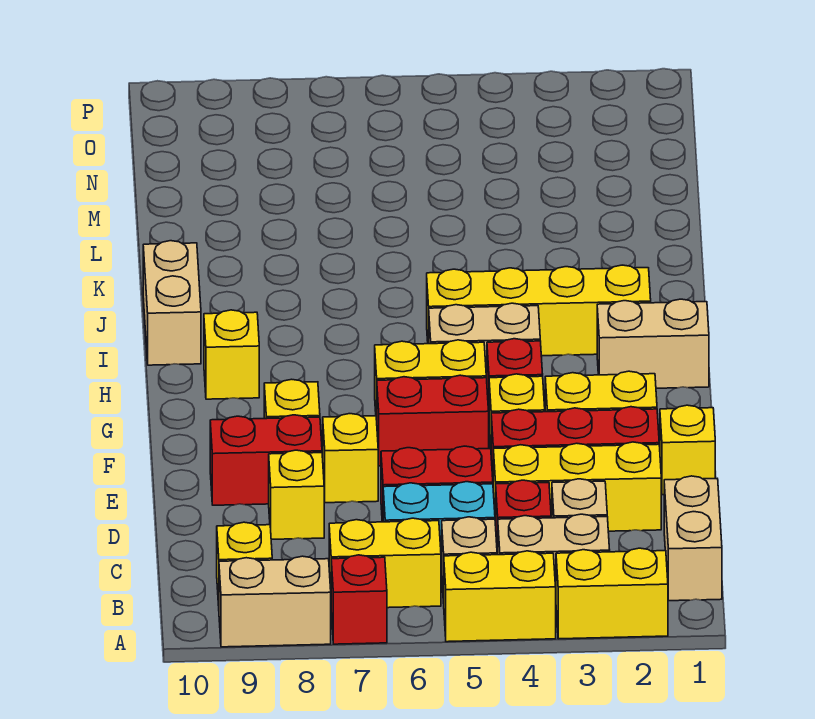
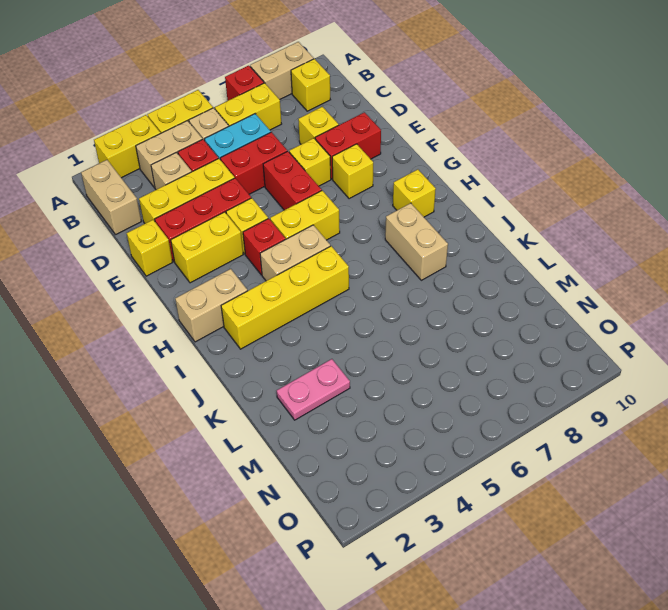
red brick F5:F6 level 1 -> red brick E6:F6 level 1
tan brick I10:J10 level 1 -> tan brick I8:J8 level 1
none -> pink plate L2:L3 level 1

